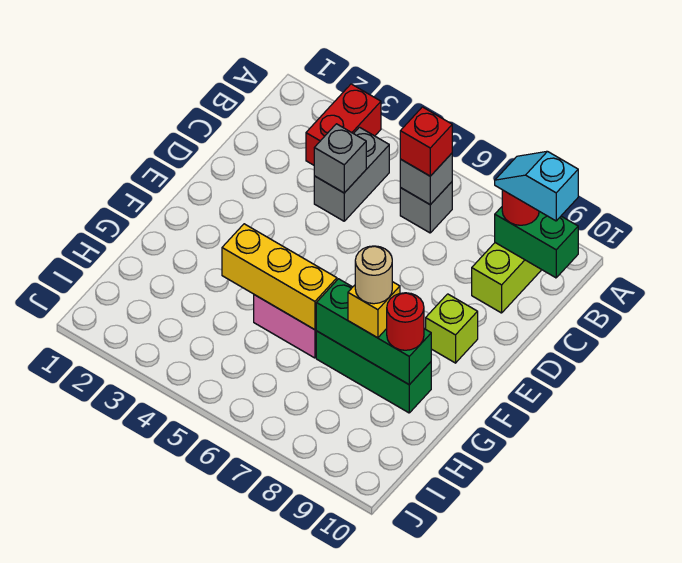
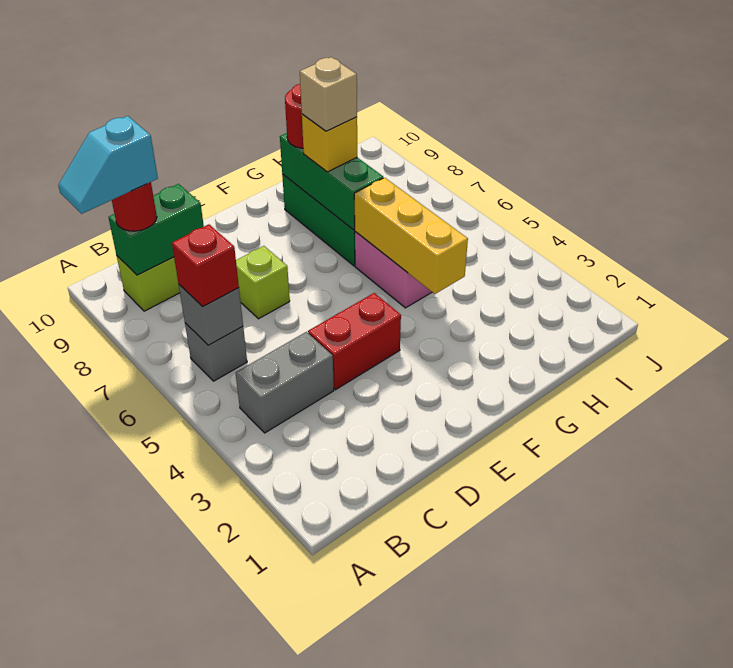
red brick A3:B3 level 1 -> red brick D4:E4 level 1
green brick B9:B10 level 2 -> green brick B9:C9 level 2
cyan slope B9:B10 level 4 top 10 -> cyan slope A9:B9 level 4 top B
grey brick C4 level 2 -> none
lime brick E9 level 1 -> lime brick D7 level 1
tan round brick G8 level 4 -> tan brick G8 level 4

